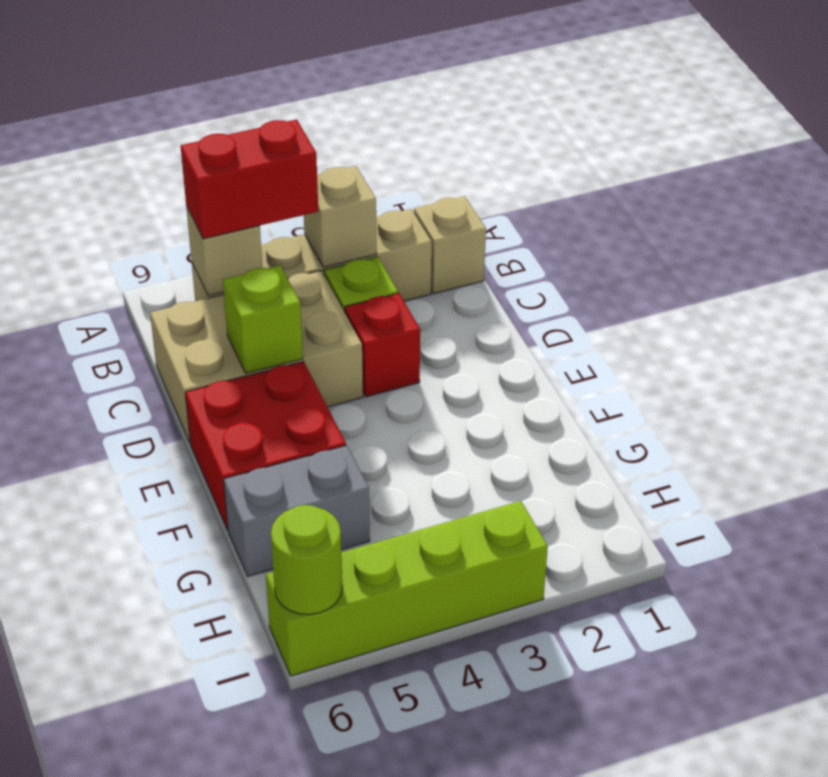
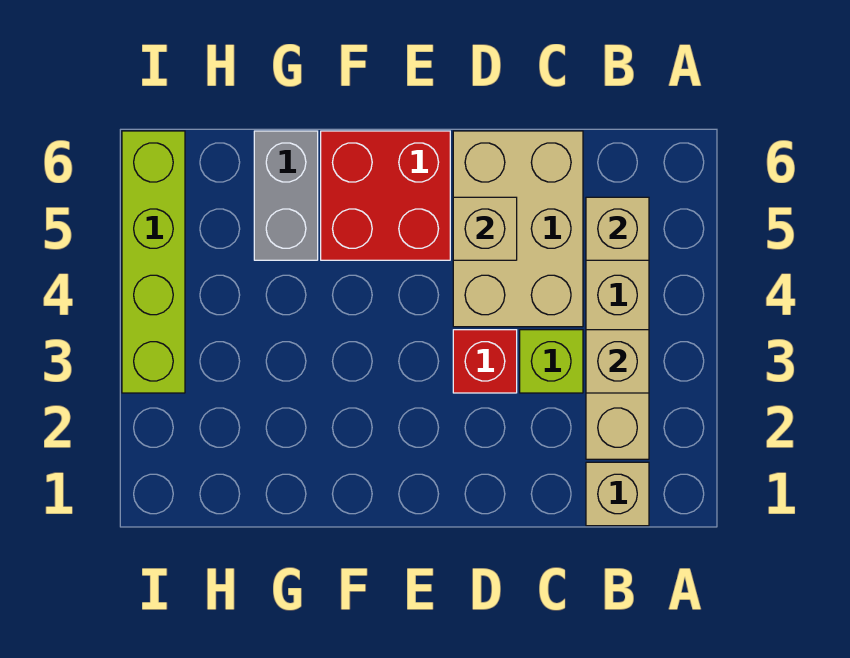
red brick B4:B5 level 3 -> none
lime brick D5 level 2 -> tan brick D5 level 2
lime round brick I6 level 2 -> none

